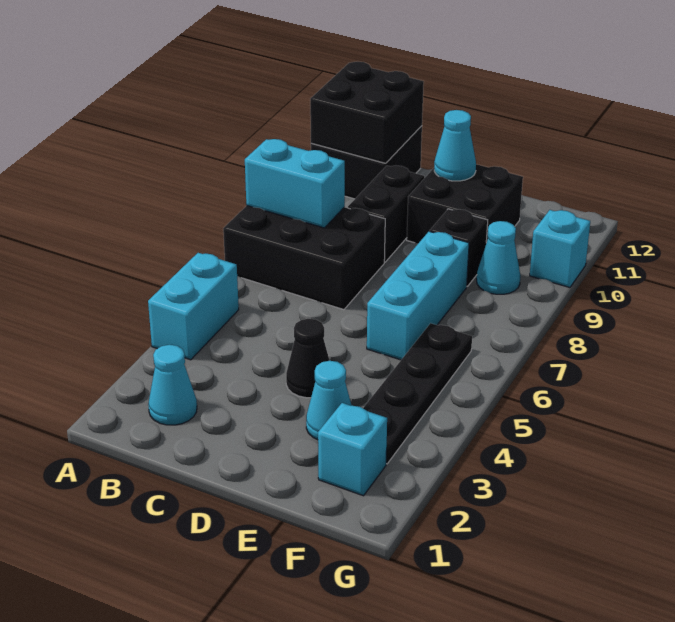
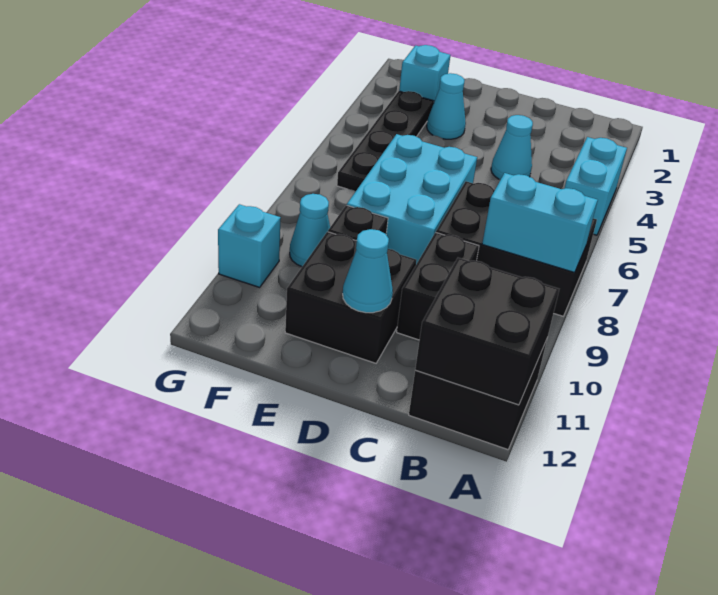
cyan cone B2 level 1 -> cyan cone C4 level 1
black cone D4 level 1 -> none
cyan brick E6:E8 level 1 -> cyan brick D6:E8 level 1

